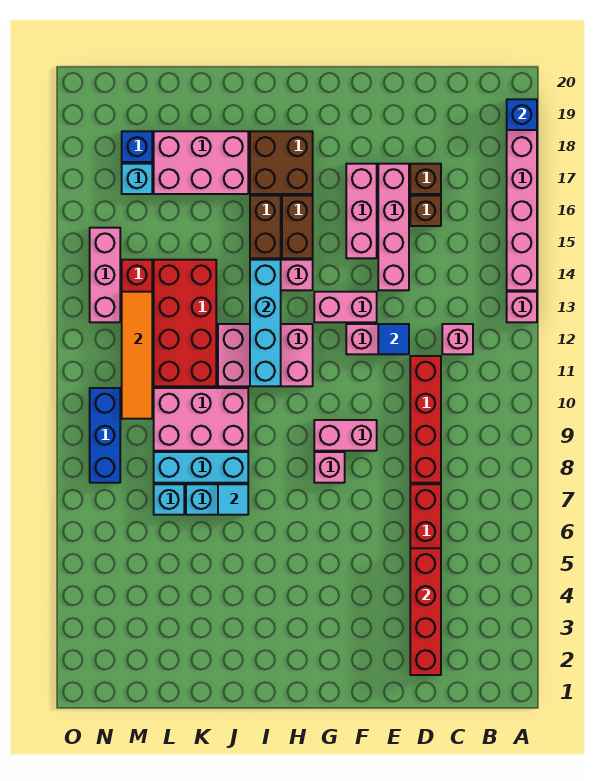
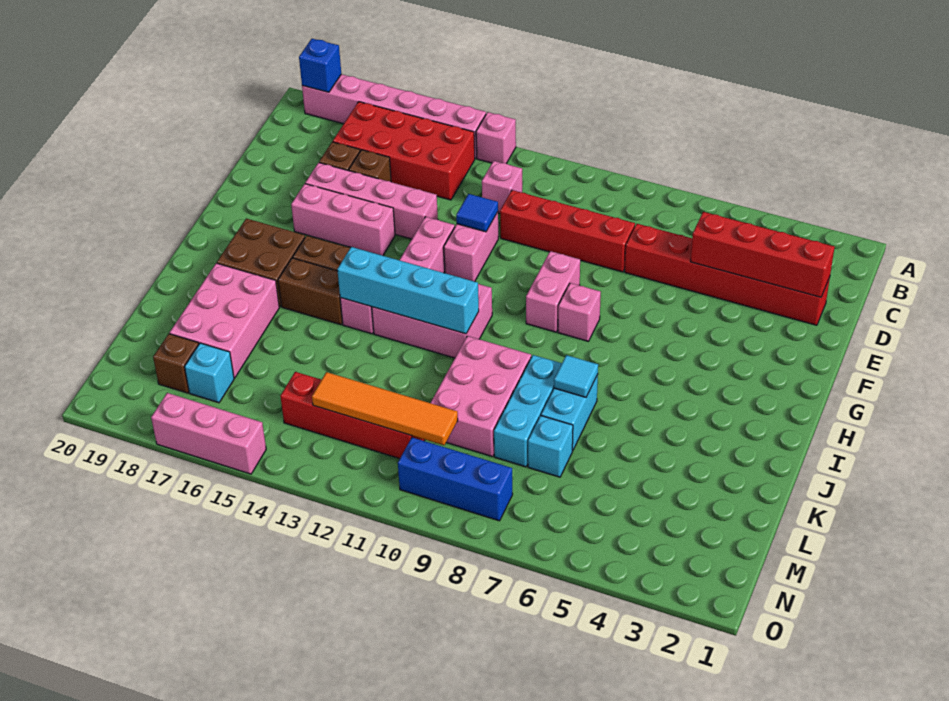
pink brick H11:J12 level 1 -> pink brick H11:I13 level 1
red brick K11:L14 level 1 -> red brick B14:C17 level 1
blue brick M18 level 1 -> brown brick M18 level 1
pink brick N13:N15 level 1 -> pink brick O15:O17 level 1

